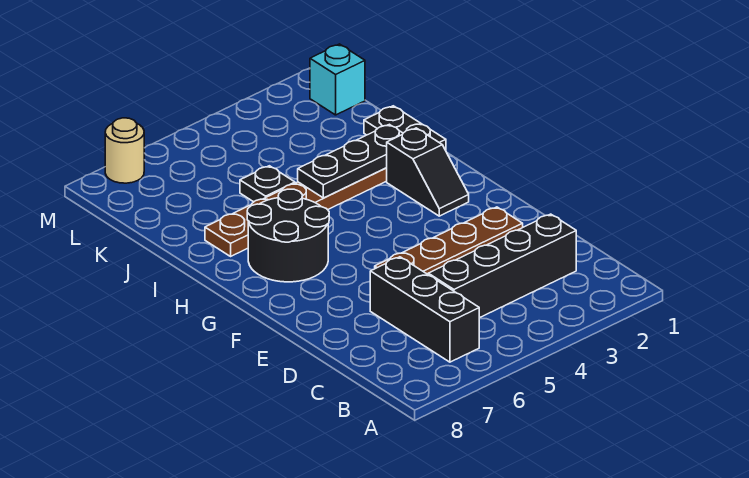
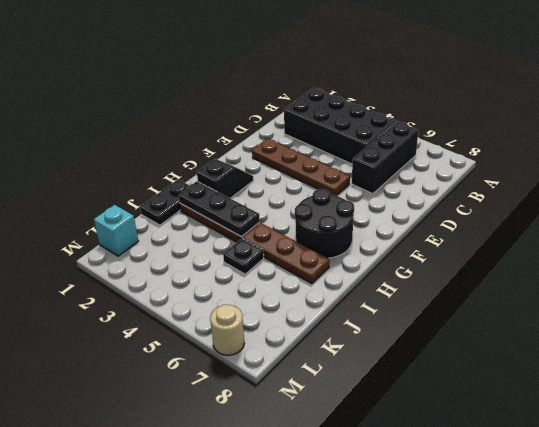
black brick C2:C5 level 1 -> black brick B2:C5 level 1

